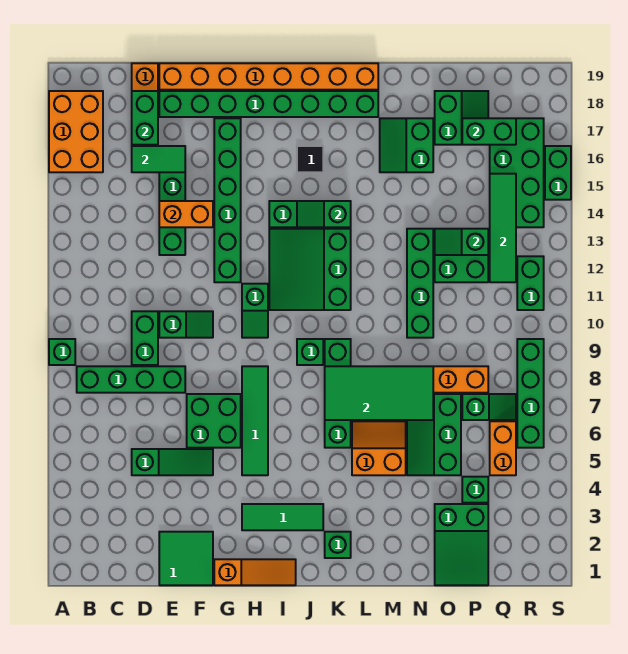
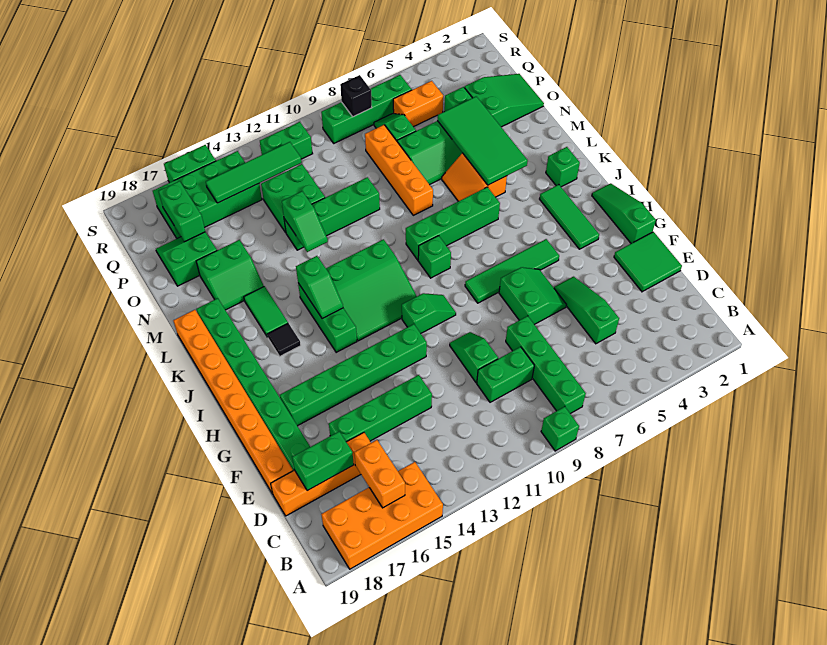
orange brick A16:B18 level 1 -> orange brick A15:B18 level 1
green tile D16:E16 level 2 -> green tile K16:L16 level 1
orange brick E14:F14 level 2 -> orange brick B16:C16 level 2
green brick F6:G7 level 1 -> green slope F6:G7 level 1 top 7
orange slope G1:I1 level 1 top G -> green slope G1:I1 level 1 top G
green tile K7:N8 level 2 -> green tile L4:O5 level 2
green slope O13:P13 level 2 top P -> green slope M13:N13 level 2 top N
none -> black brick R8 level 2

